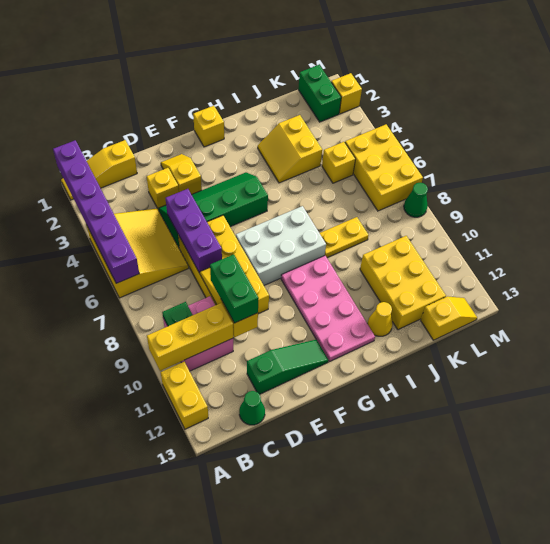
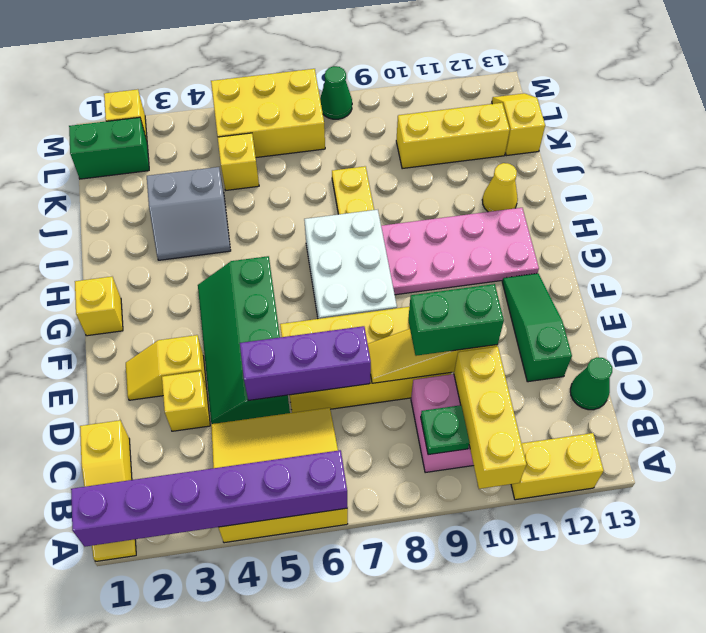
yellow slope I3:J4 level 1 top J -> grey slope I3:J4 level 1 top J
yellow brick J10:K12 level 1 -> yellow brick K10:K12 level 1

